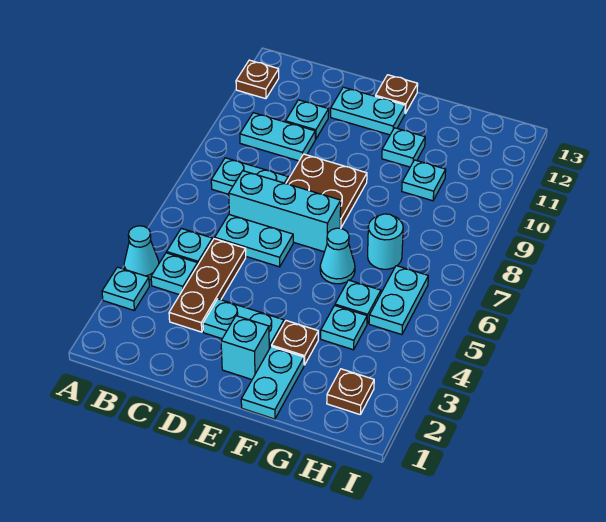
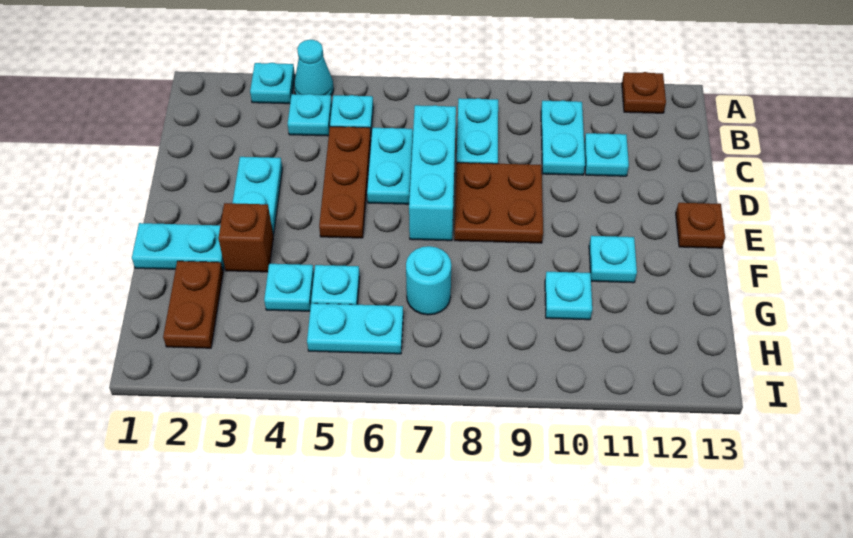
brown plate C3:C5 level 1 -> brown plate C5:E5 level 1
cyan plate D12:E12 level 1 -> none
cyan brick E2 level 1 -> none
brown plate F3 level 1 -> brown brick F3 level 1
cyan cone F6 level 1 -> none
brown plate H2 level 1 -> brown plate G2:H2 level 1

